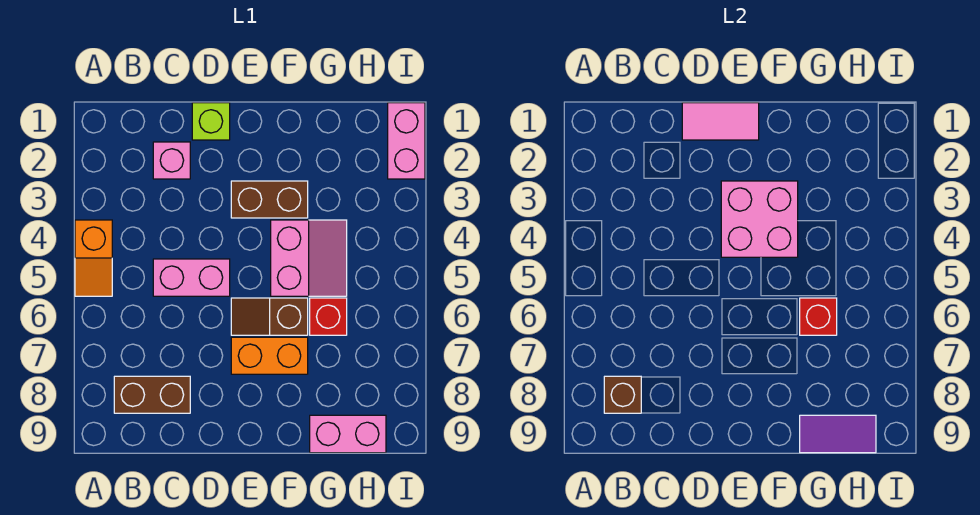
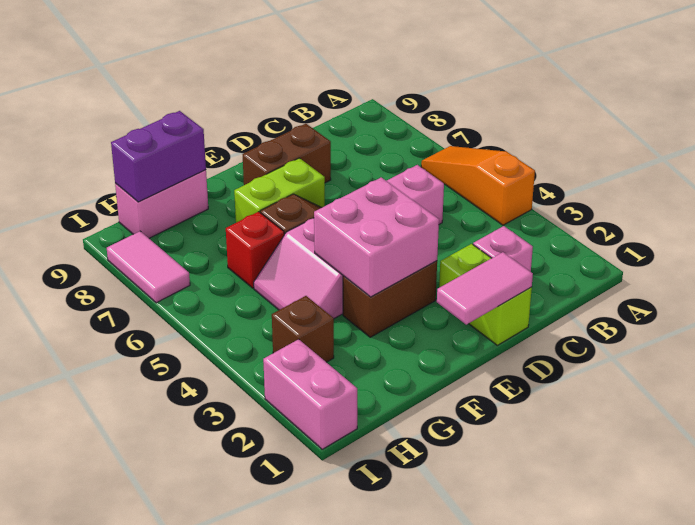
orange slope A4:A5 level 1 top 4 -> orange slope A4:A6 level 1 top 4
brown brick B8:C8 level 1 -> brown brick D8:E8 level 1
brown brick B8 level 2 -> brown brick H3 level 1
lime brick D1 level 1 -> lime brick D1:D2 level 1
orange brick E7:F7 level 1 -> lime brick E7:F7 level 1
red brick G6 level 2 -> none
purple tile G9:H9 level 2 -> purple brick G9:H9 level 2
none -> pink tile I7:I8 level 1

